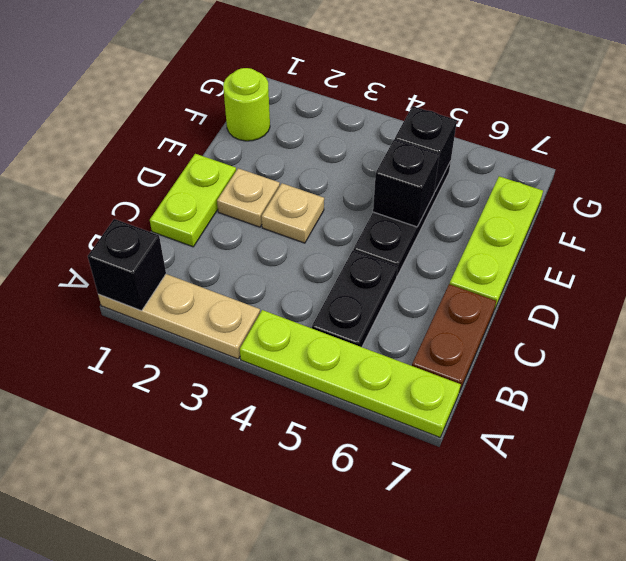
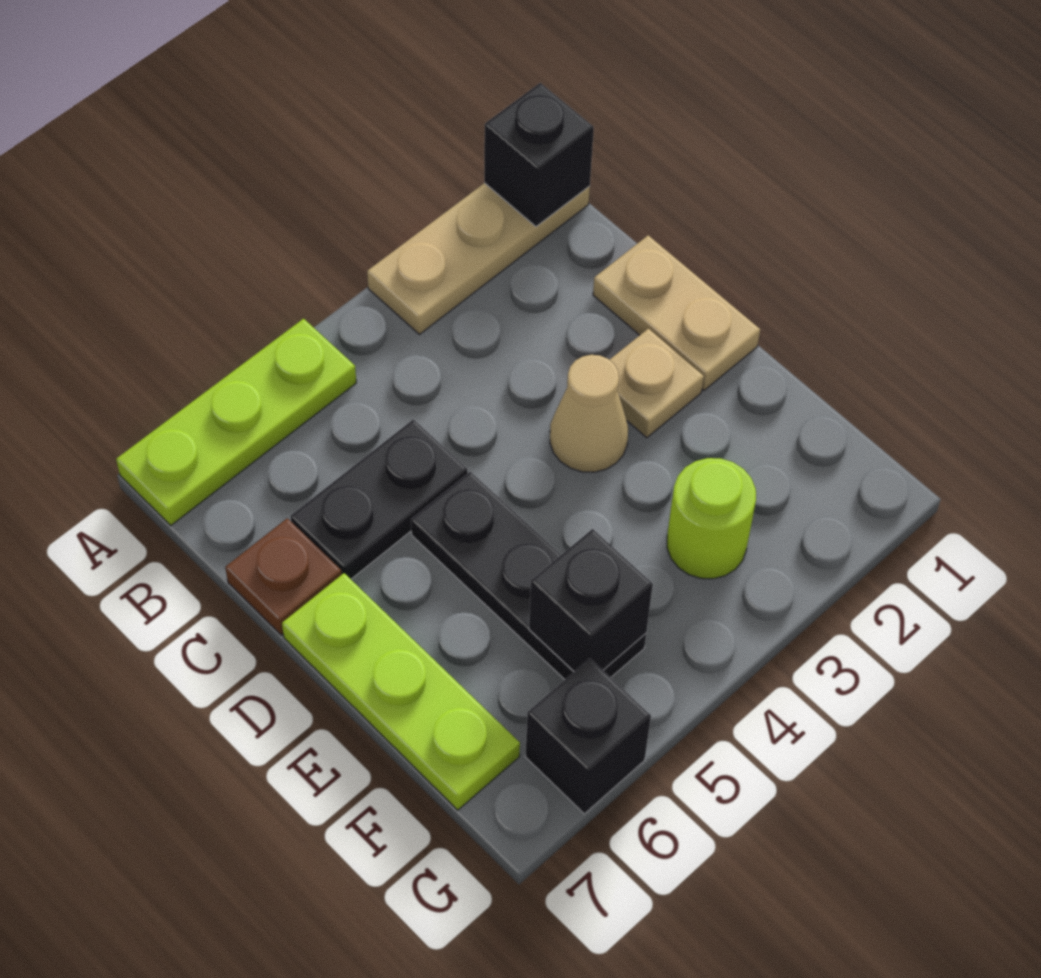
lime plate A4:A7 level 1 -> lime plate A5:A7 level 1
black plate B5:C5 level 1 -> black plate C5:C6 level 1
brown plate B7:C7 level 1 -> brown plate C7 level 1
lime plate C1:D1 level 1 -> tan plate C1:D1 level 1
tan plate D3 level 1 -> tan cone D3 level 1
black brick E5 level 2 -> black brick G6 level 1
lime round brick F1 level 1 -> lime round brick F3 level 1

